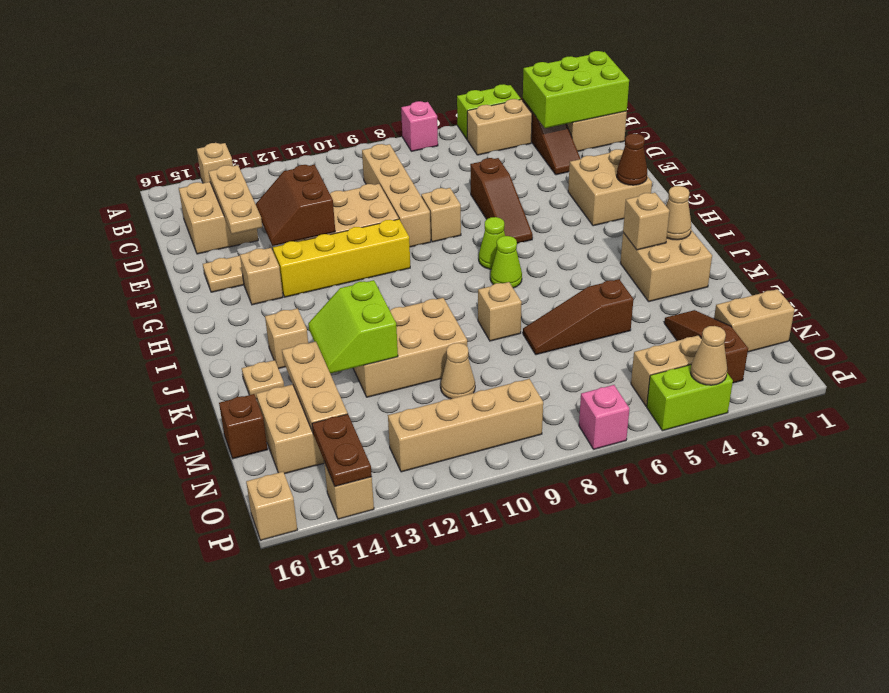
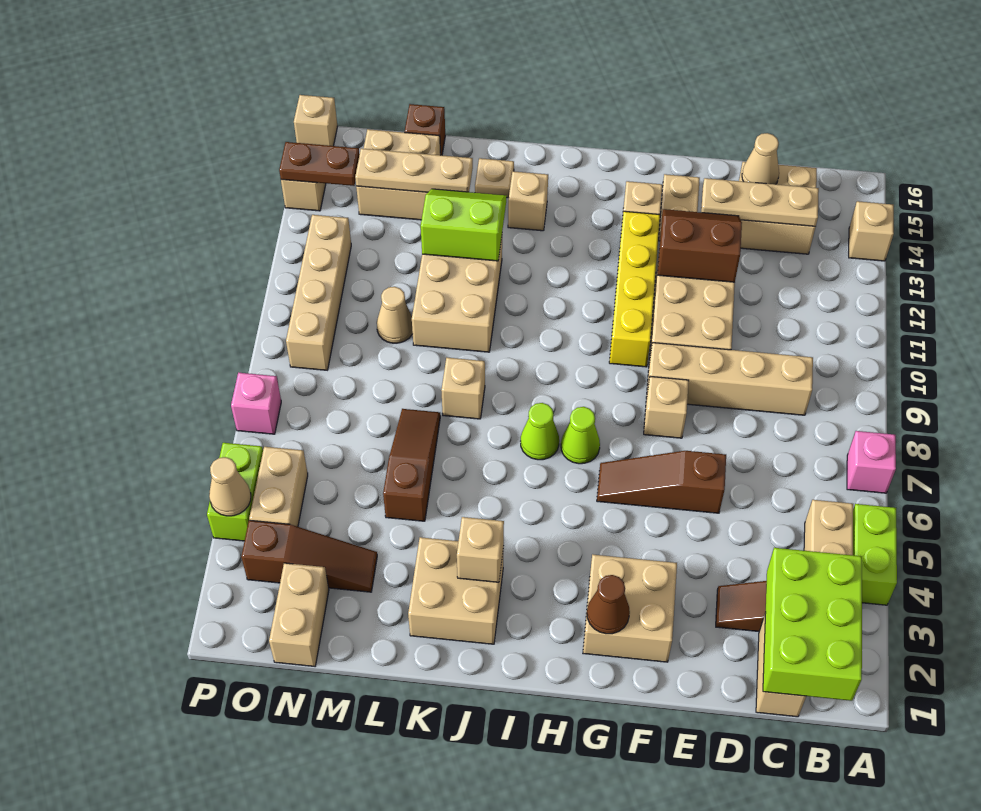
tan cone J2 level 2 -> tan cone D15 level 2

